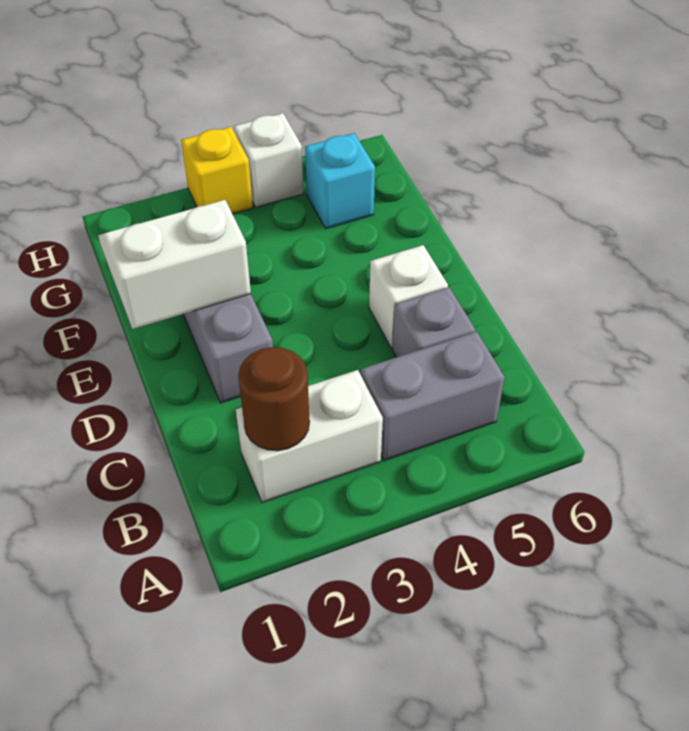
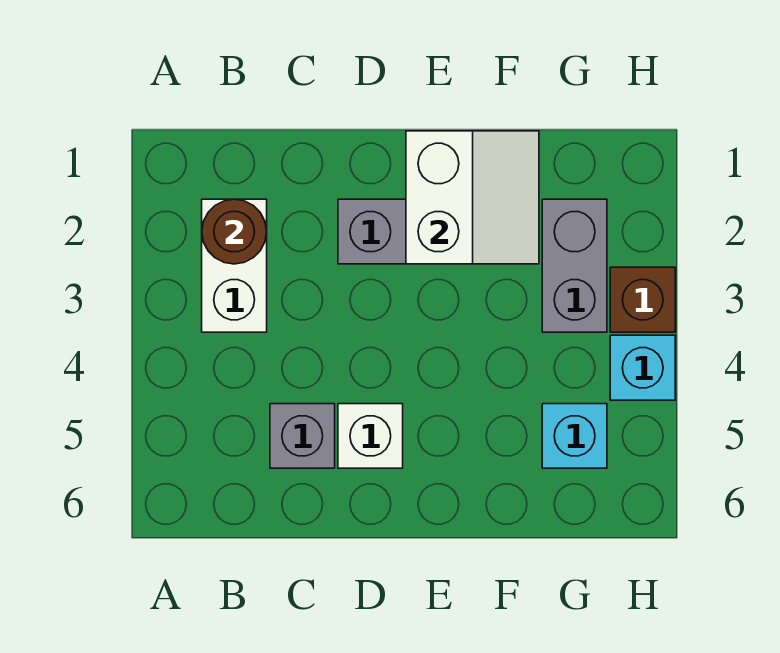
grey brick B4:B5 level 1 -> grey brick G2:G3 level 1
yellow brick H3 level 1 -> brown brick H3 level 1
white brick H4 level 1 -> cyan brick H4 level 1

